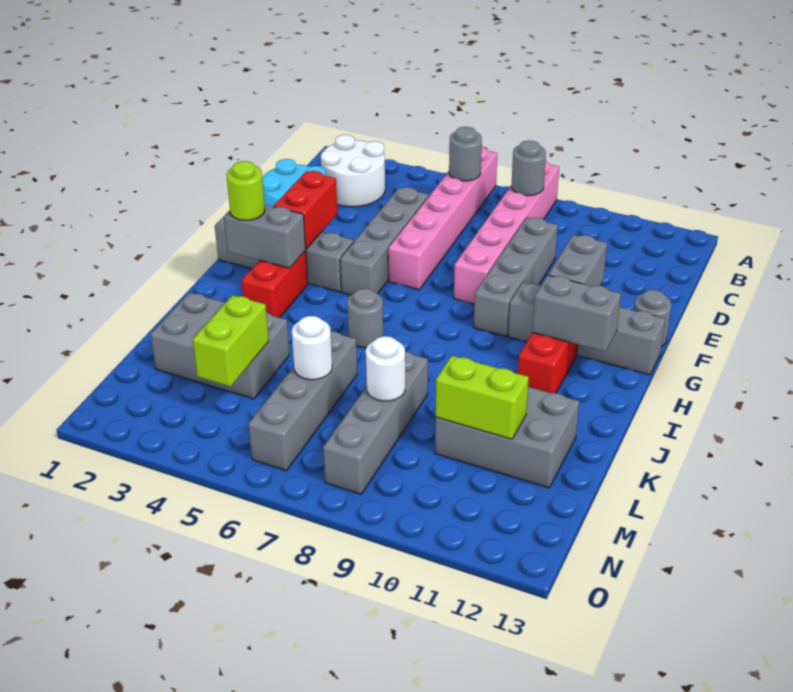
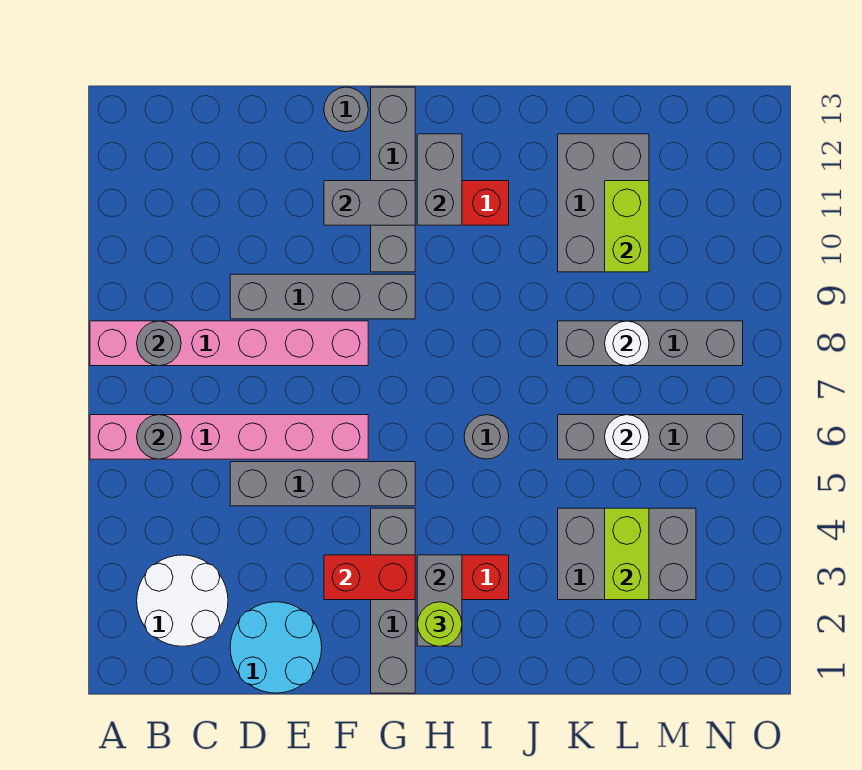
grey brick K2:L4 level 1 -> grey brick K3:M4 level 1
lime brick L4:M4 level 2 -> lime brick L3:L4 level 2

